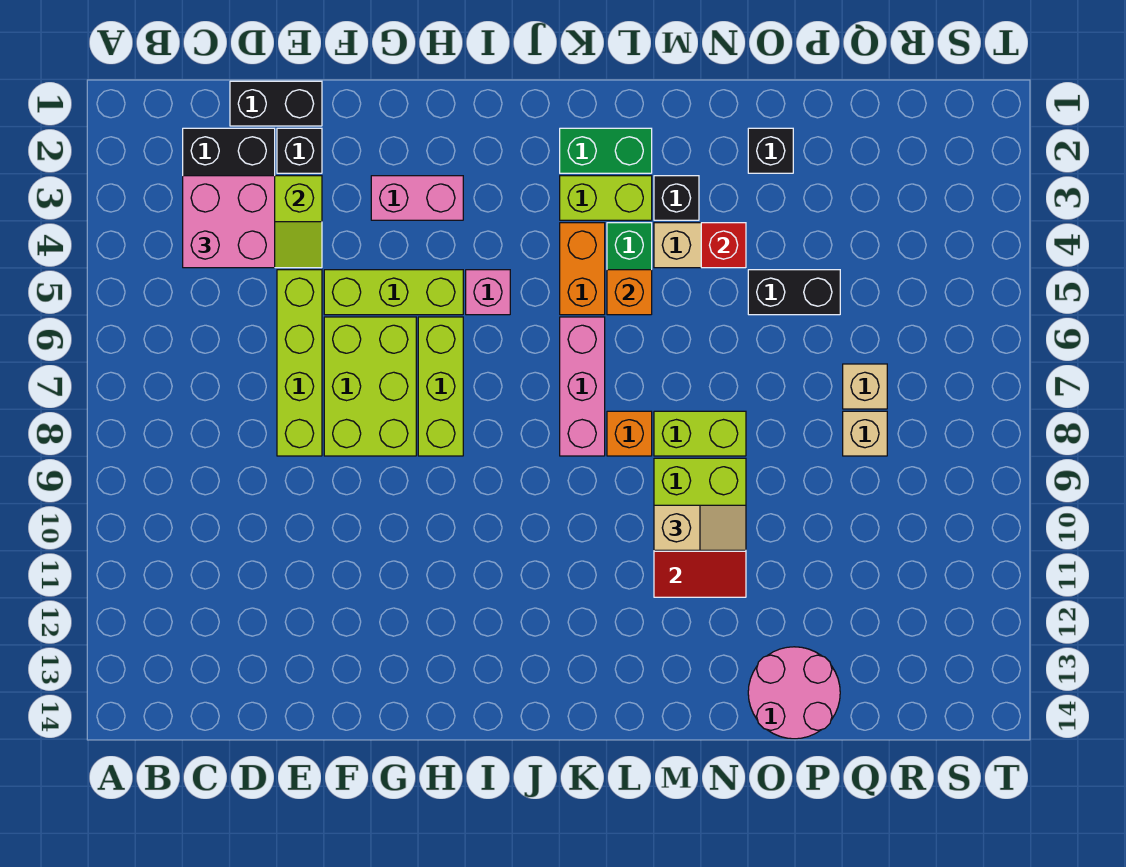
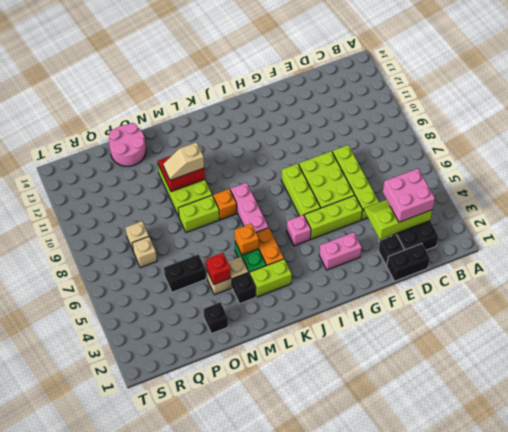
green brick K2:L2 level 1 -> none

